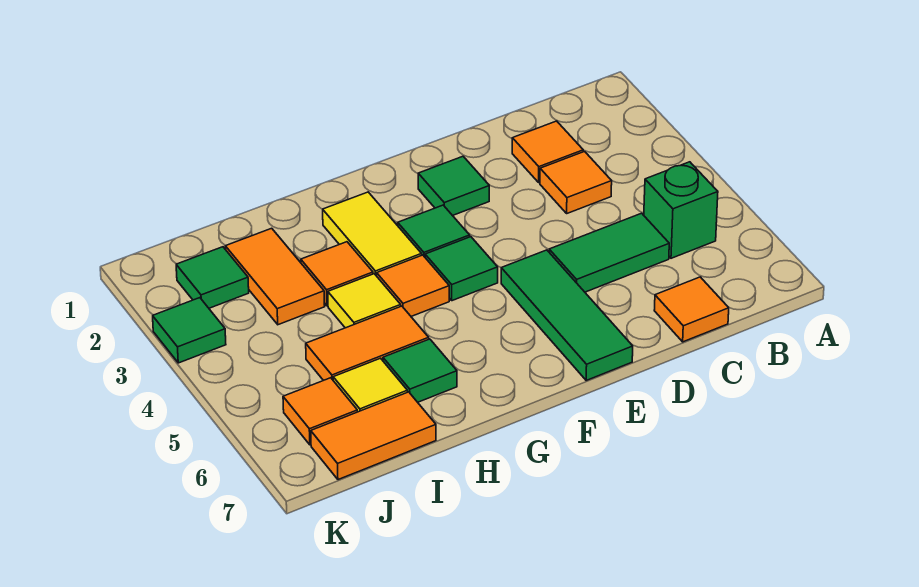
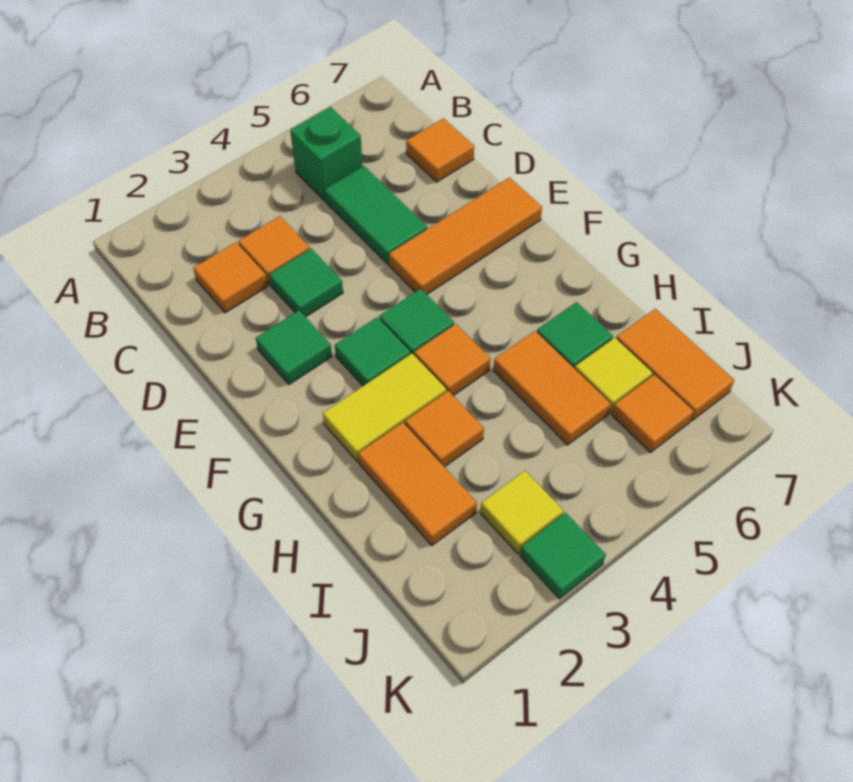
green tile E5:E7 level 1 -> orange tile E5:E7 level 1
yellow tile H4 level 1 -> yellow tile J3 level 1
orange tile I2:I3 level 1 -> orange tile H2:I2 level 1
green tile J2 level 1 -> green tile D3 level 1

